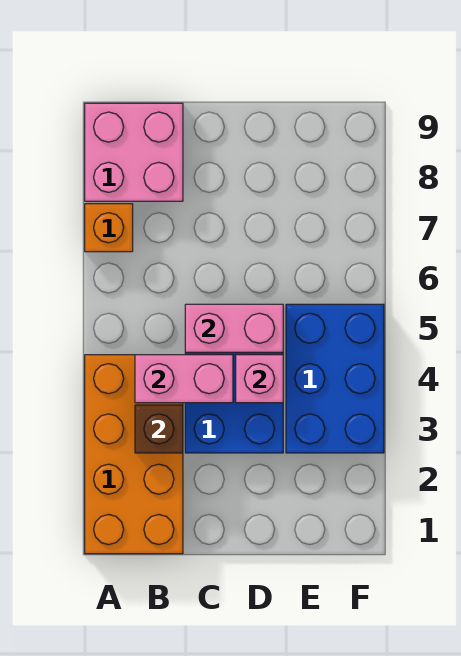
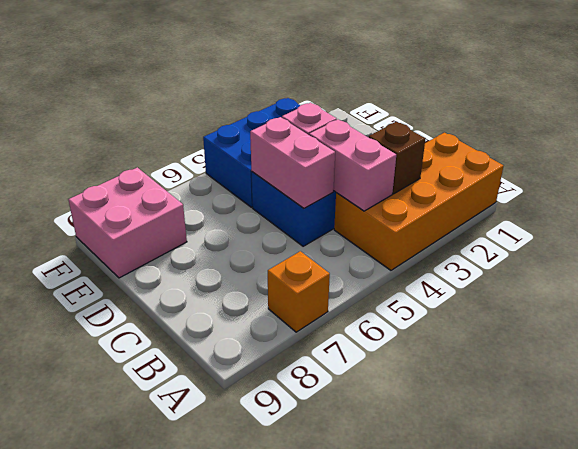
pink brick A8:B9 level 1 -> pink brick E8:F9 level 1

